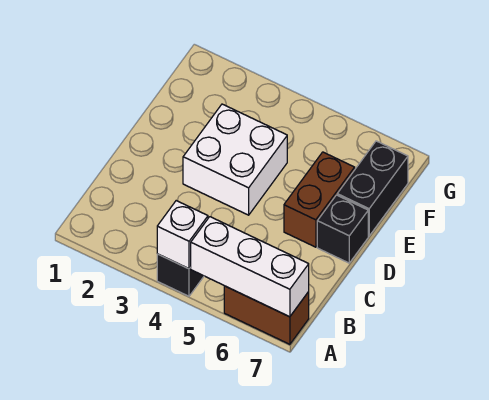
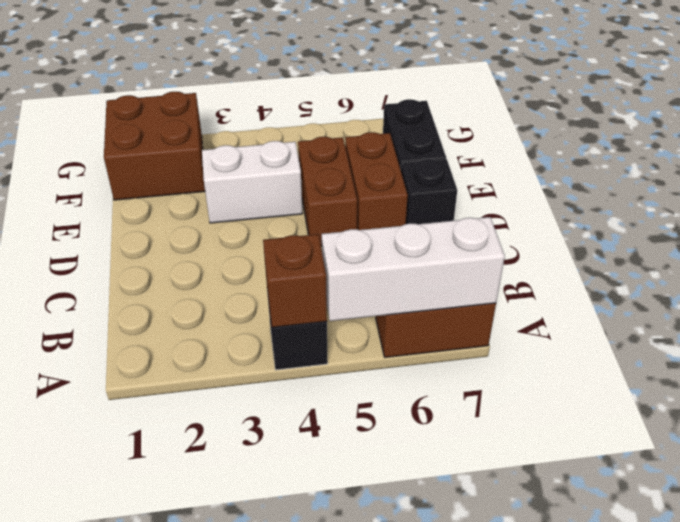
white brick A4 level 2 -> brown brick A4 level 2
white brick D3:E4 level 1 -> white brick E3:E4 level 1
none -> brown brick D5:E5 level 1
none -> brown brick F1:G2 level 1

